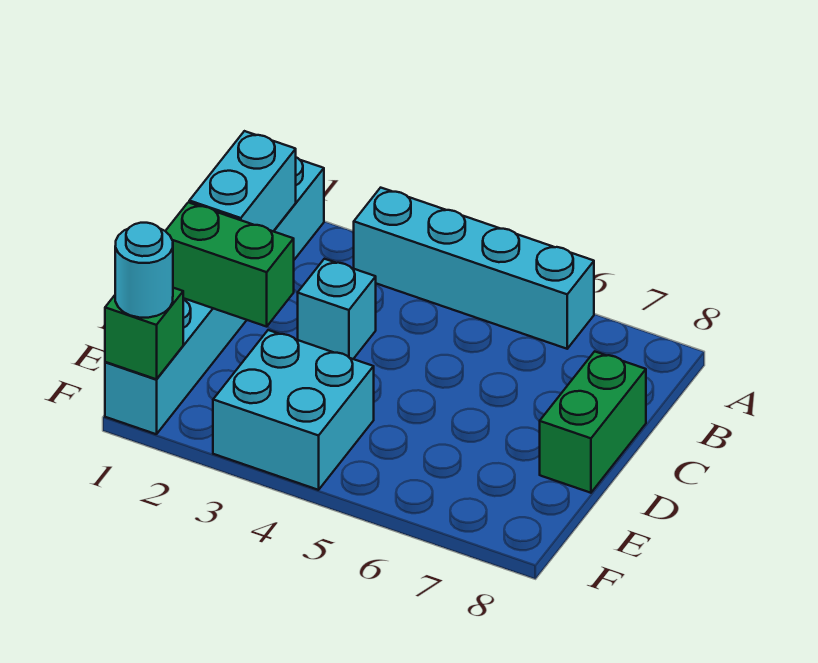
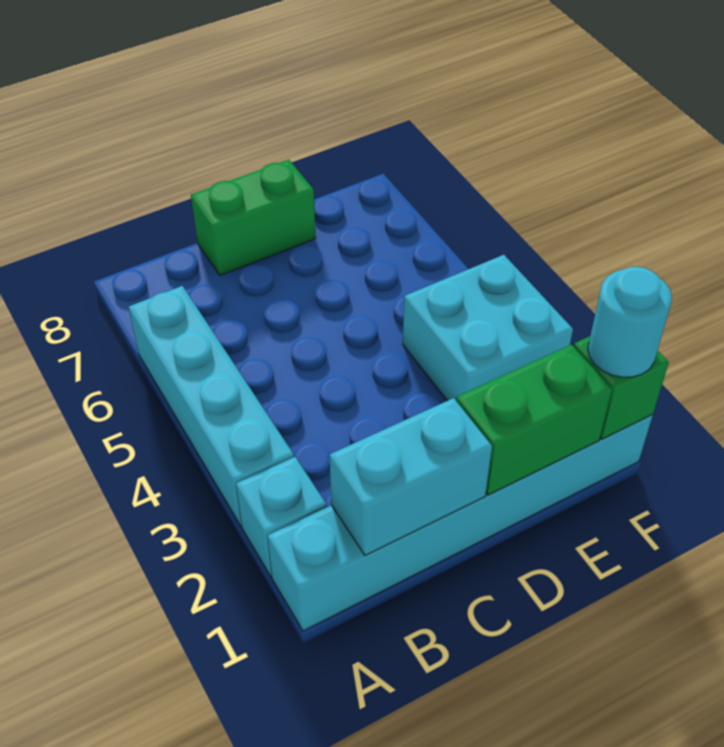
cyan brick C3 level 1 -> cyan brick A2 level 1
green brick D1:D2 level 2 -> green brick D1:E1 level 2

